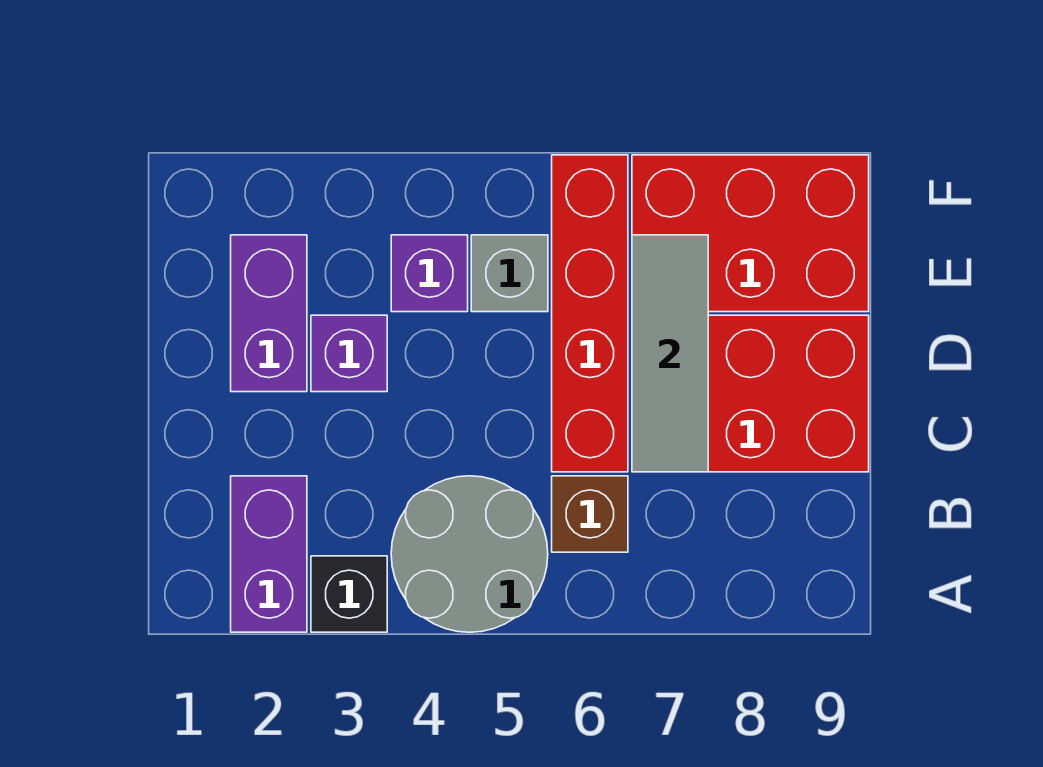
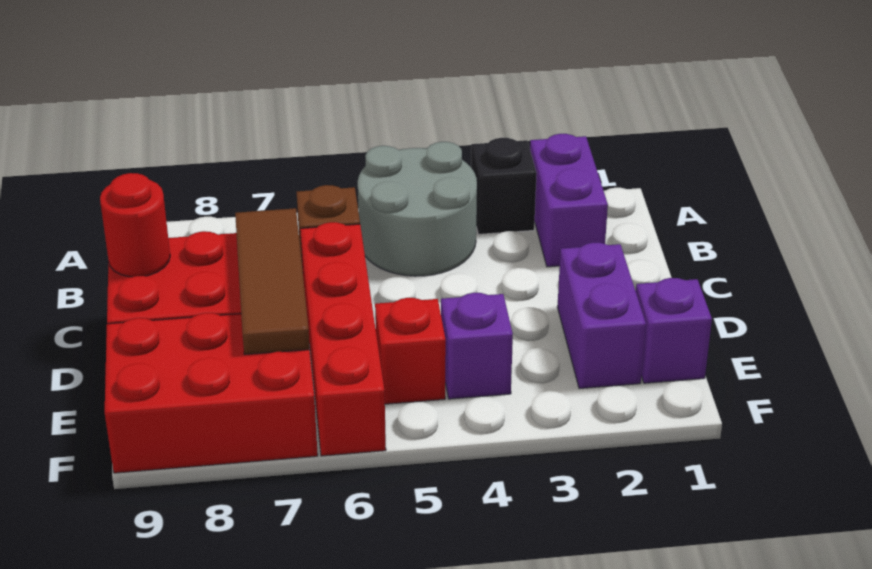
grey tile C7:E7 level 2 -> brown tile C7:E7 level 2
none -> red round brick C9 level 2
purple brick D3 level 1 -> purple brick E1 level 1
grey brick E5 level 1 -> red brick E5 level 1

